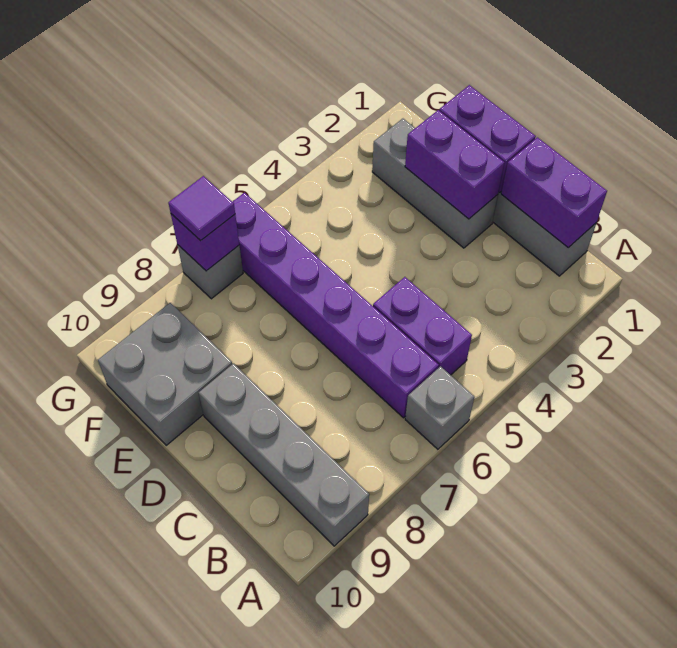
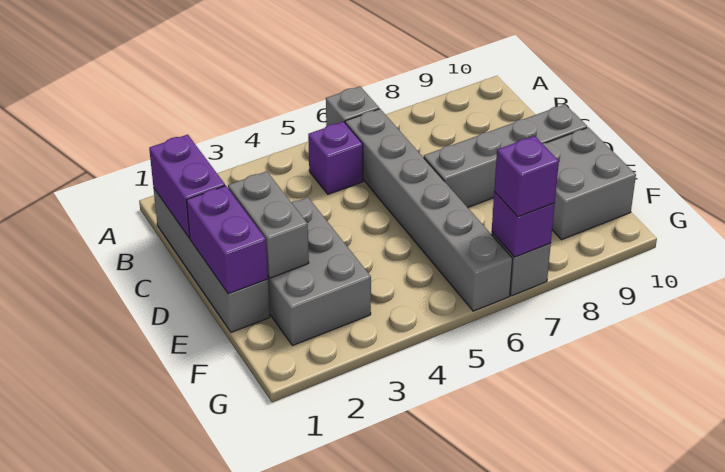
grey brick A9:D9 level 1 -> grey brick D7:D10 level 1
purple brick B5:C5 level 1 -> purple brick B5 level 1
purple brick B6:G6 level 1 -> grey brick B6:G6 level 1
grey brick D2:F2 level 1 -> grey brick D2:F3 level 1
purple brick D2:E2 level 2 -> grey brick D2:E2 level 2
purple tile G7 level 3 -> purple brick G7 level 3

